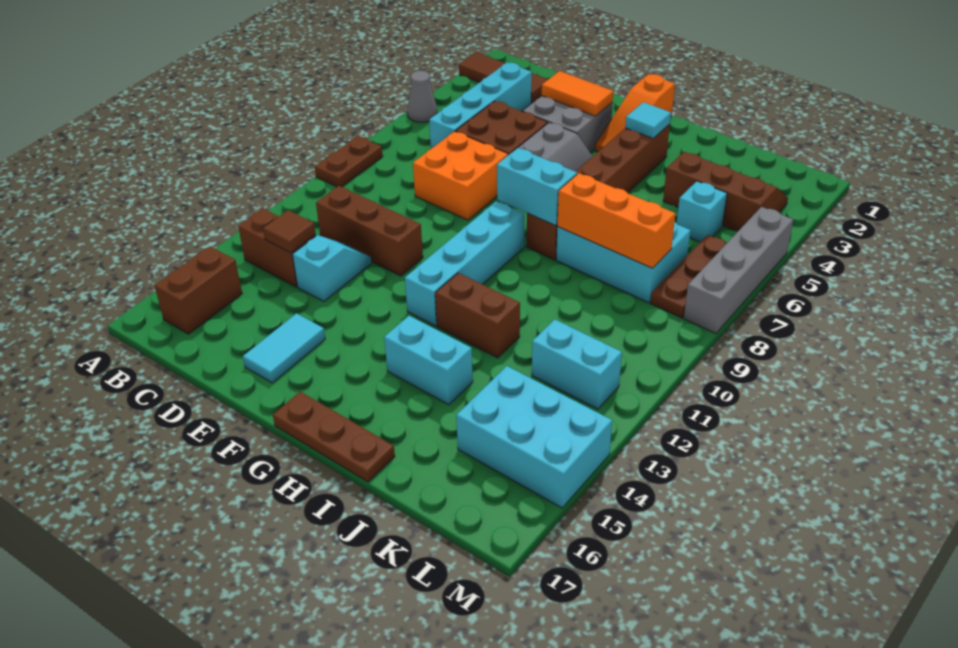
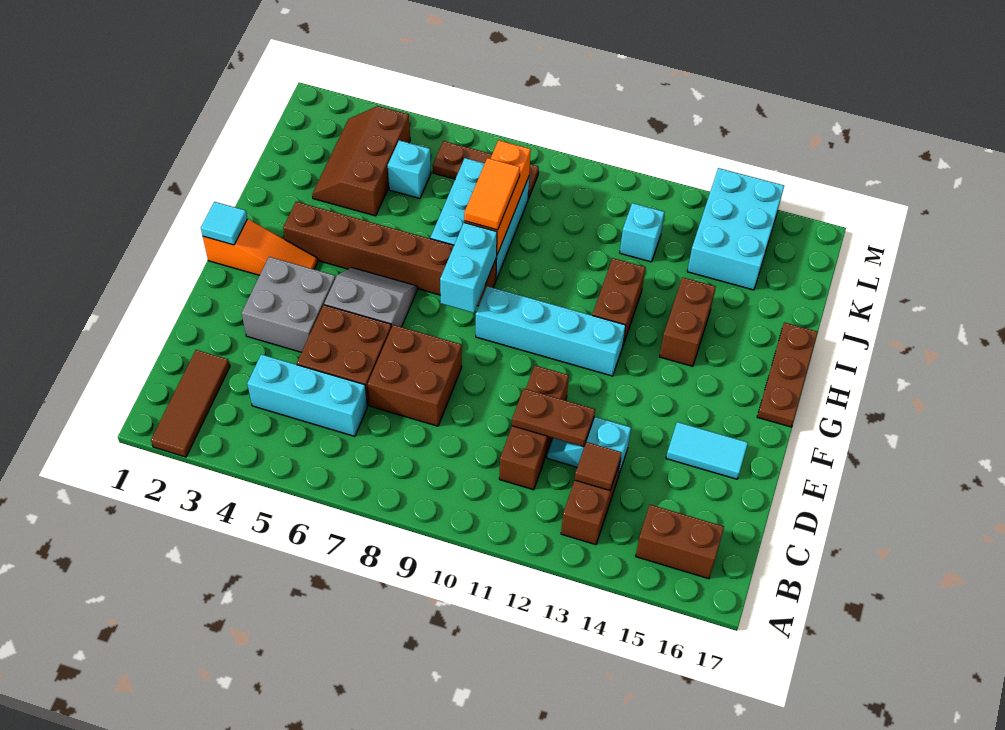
grey cone A5 level 1 -> none
brown plate A8:A9 level 1 -> brown plate D11:D12 level 2
cyan brick C3:C6 level 1 -> cyan brick C4:C6 level 1
orange brick D7:E8 level 1 -> brown brick D7:E8 level 1
orange tile E3:F3 level 2 -> orange tile I8:J8 level 3
cyan tile H3 level 2 -> cyan tile G1 level 2
cyan brick H14:I14 level 1 -> brown brick H14:I14 level 1
cyan brick K12:L12 level 1 -> cyan brick K12 level 1
grey brick M5:M8 level 1 -> none

